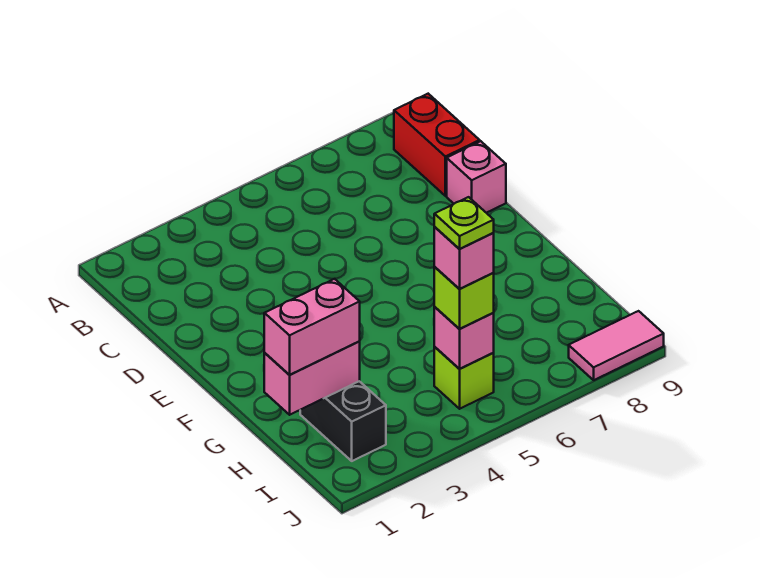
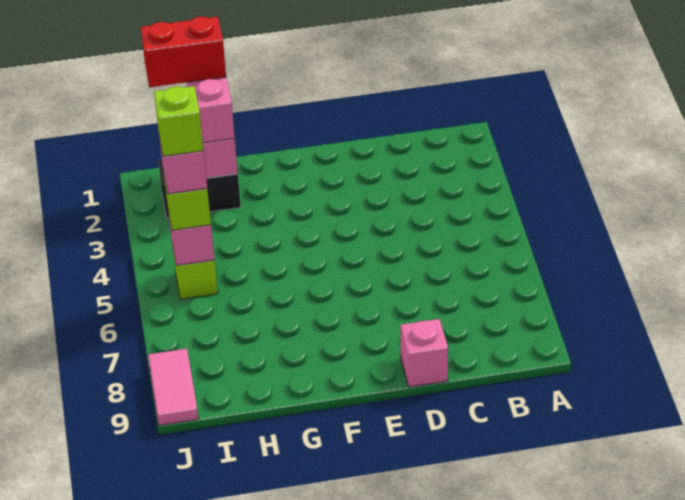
red brick B9:C9 level 1 -> red brick H1:I1 level 4
lime plate I5 level 5 -> lime brick I5 level 5

